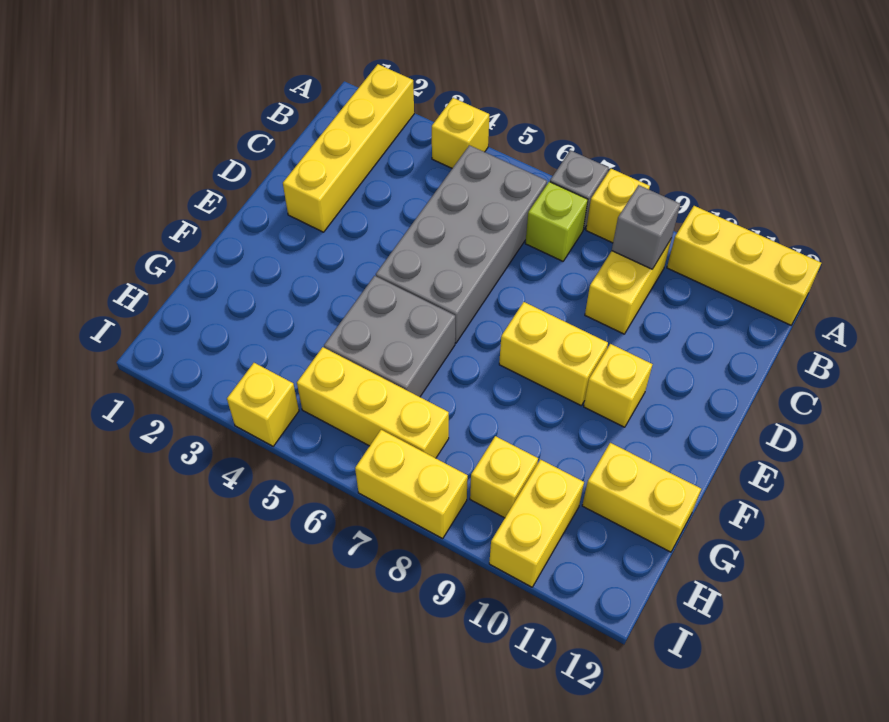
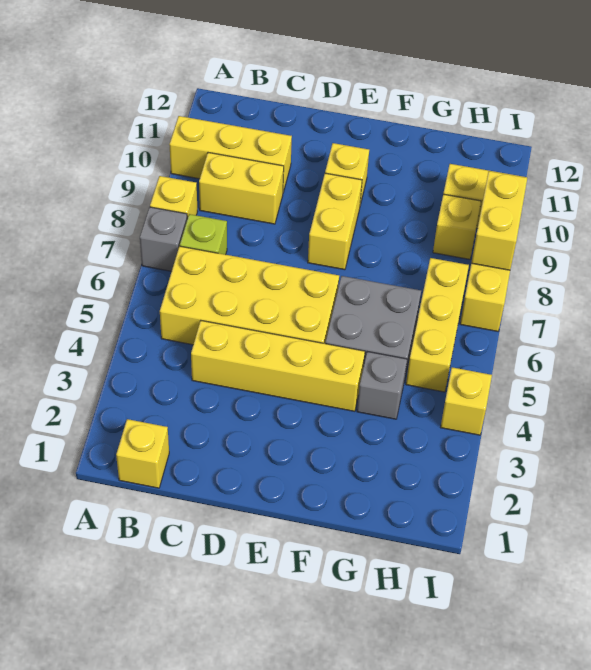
yellow brick A2:D2 level 1 -> yellow brick C4:F4 level 1
yellow brick A4 level 1 -> yellow brick B1 level 1
yellow brick A10:A12 level 1 -> yellow brick A10:C10 level 1
grey brick B5:E6 level 1 -> yellow brick B5:E6 level 1
grey brick B9 level 2 -> grey brick G4 level 1
yellow brick G11:G12 level 1 -> yellow brick I8:I9 level 2

